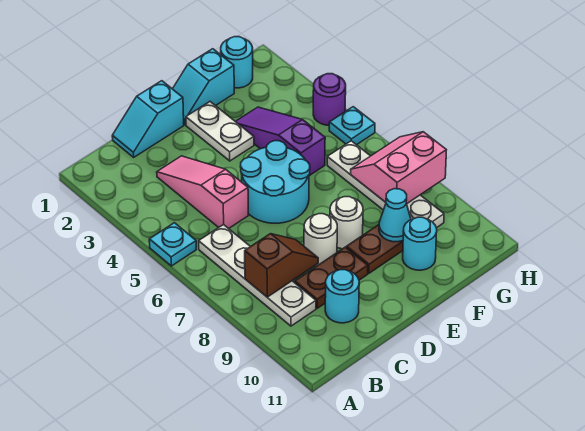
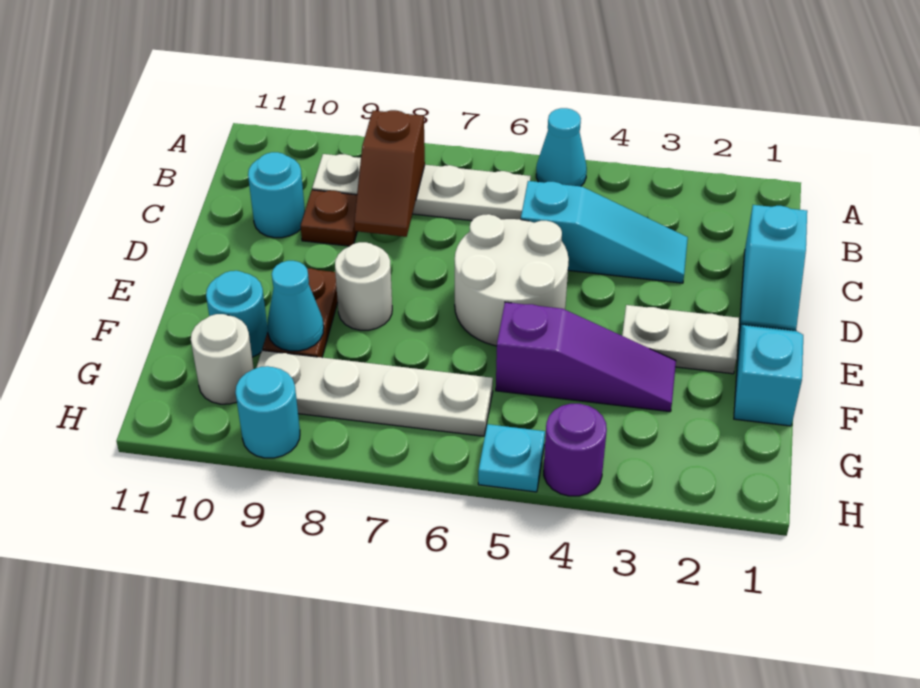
cyan plate A5 level 1 -> cyan cone A5 level 1
cyan slope C1:D1 level 1 top D -> cyan slope C1:D1 level 1 top C
pink slope C3:C5 level 1 top 5 -> cyan slope C3:C5 level 1 top 5
brown plate C9:D9 level 1 -> brown plate C9 level 1
cyan round brick D5:E6 level 1 -> white round brick D5:E6 level 1
white round brick D8 level 1 -> white round brick G10 level 1
cyan round brick G1 level 1 -> cyan round brick H9 level 1
pink slope G7:H8 level 2 top 8 -> none

